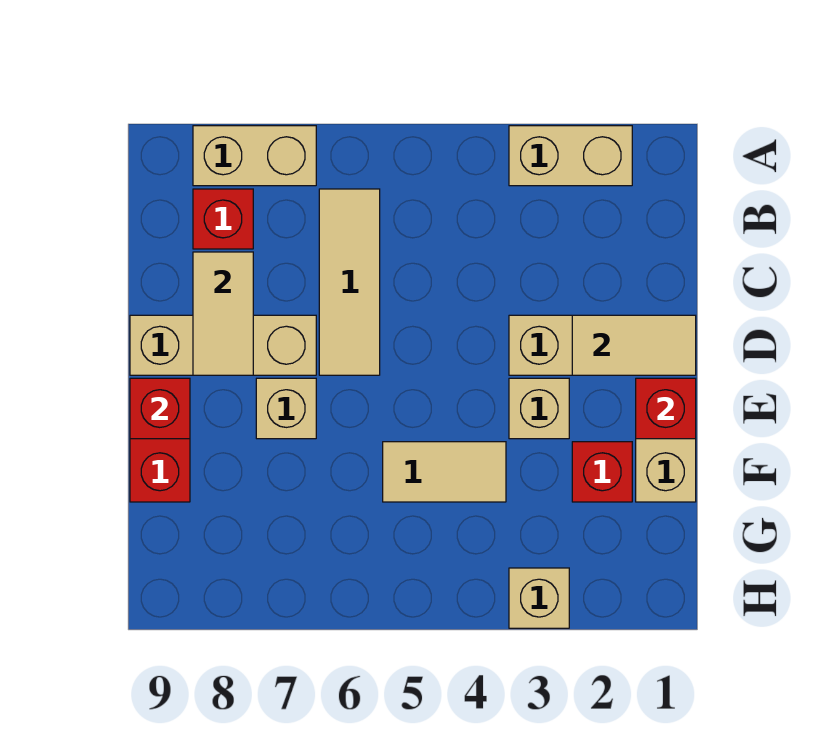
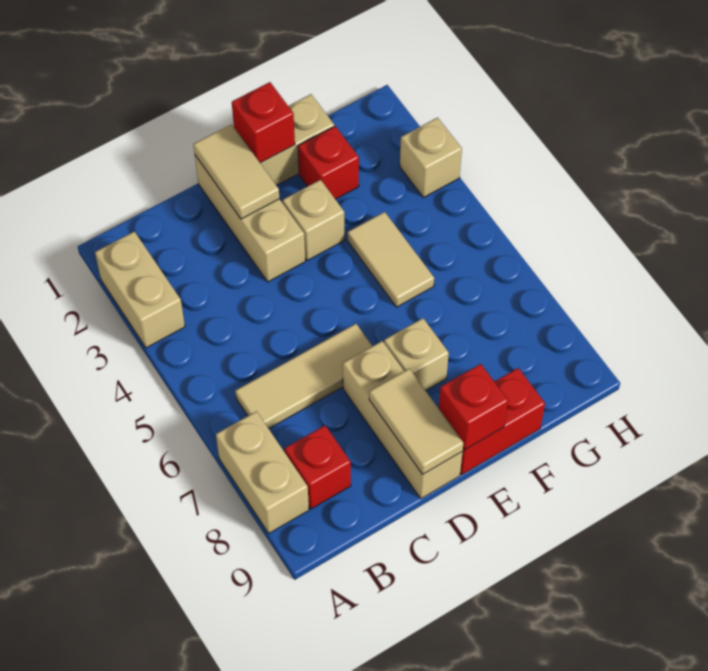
tan tile C8:D8 level 2 -> tan tile D8:D9 level 2

